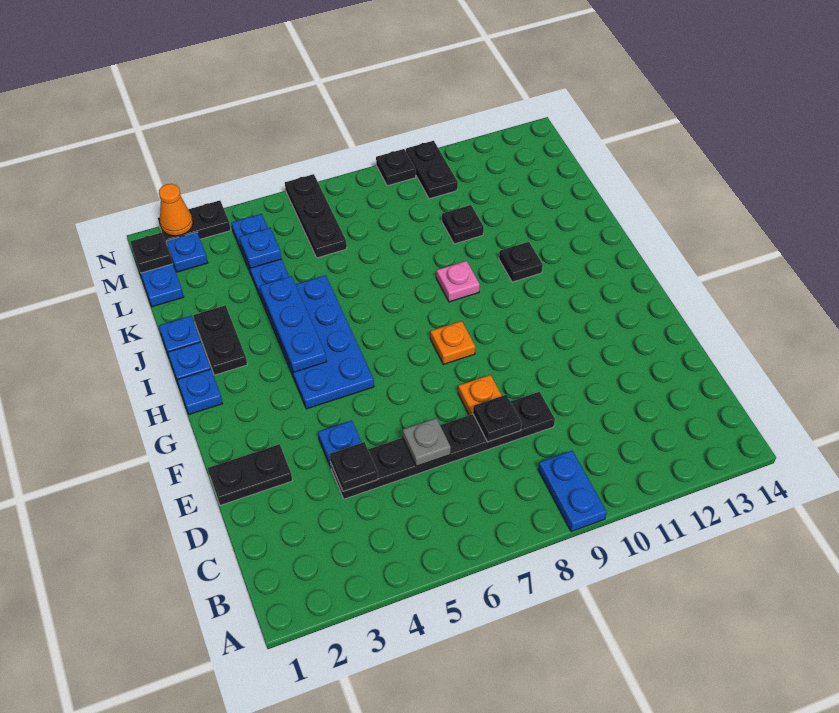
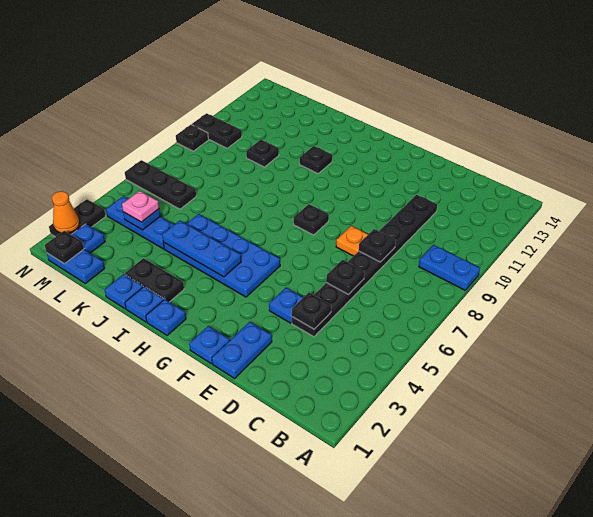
black plate D4:D9 level 1 -> black plate D4:D11 level 1
grey plate D6 level 2 -> black plate D6 level 2
black plate E1:E2 level 1 -> blue plate E1:E2 level 1
none -> blue plate F1 level 1
orange plate G8 level 1 -> black plate G8 level 1
pink plate I9 level 1 -> pink plate L4 level 3

